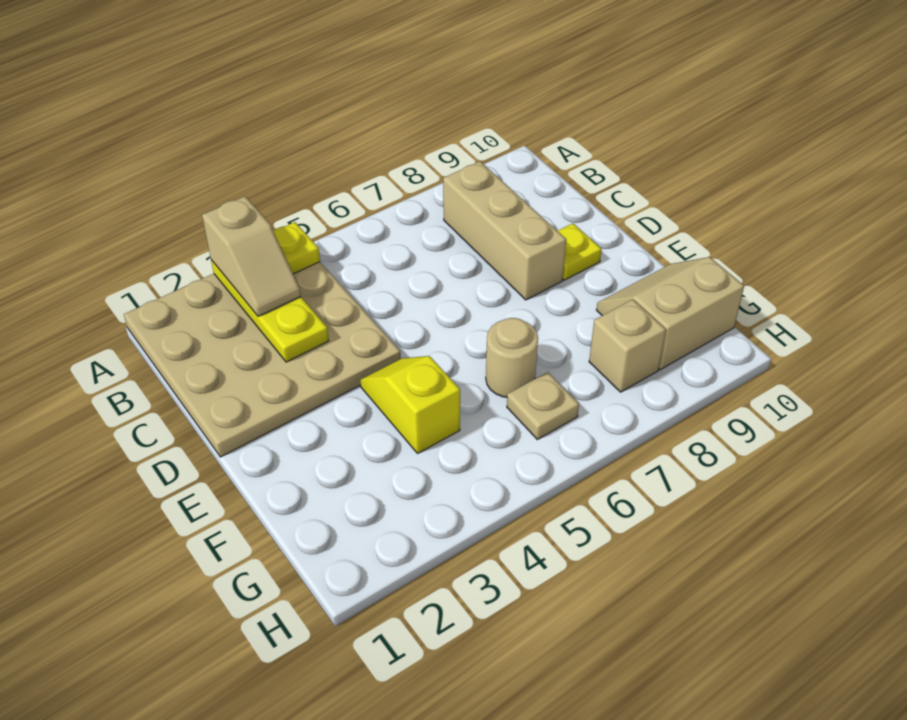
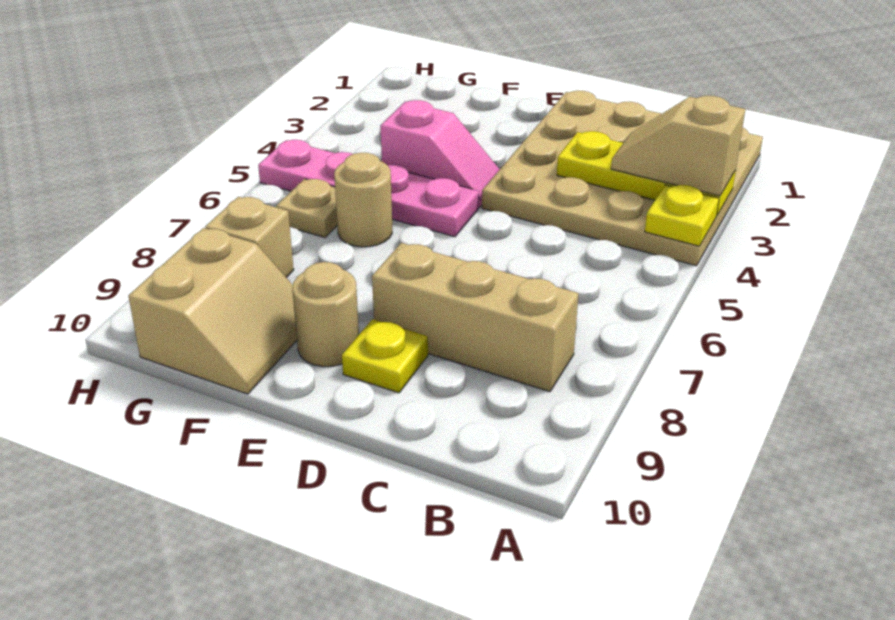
yellow slope E4:F4 level 1 top F -> pink slope E4:F4 level 1 top F
none -> pink plate E5:H5 level 1
none -> tan round brick E9 level 1

